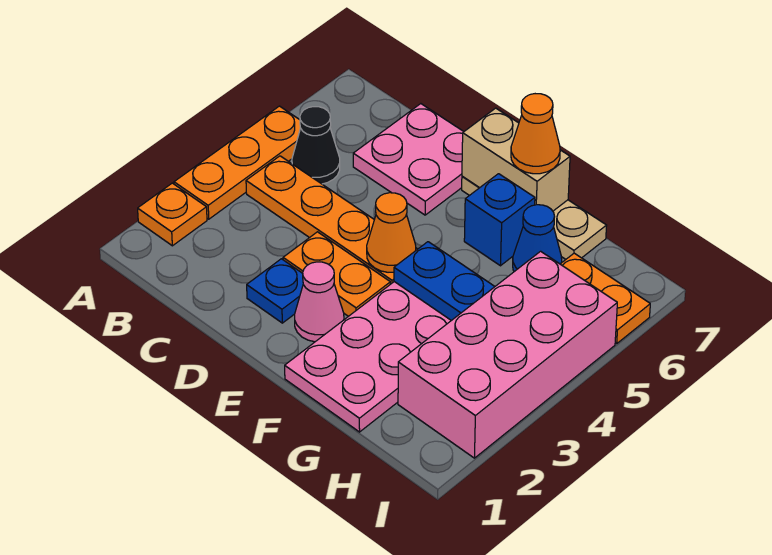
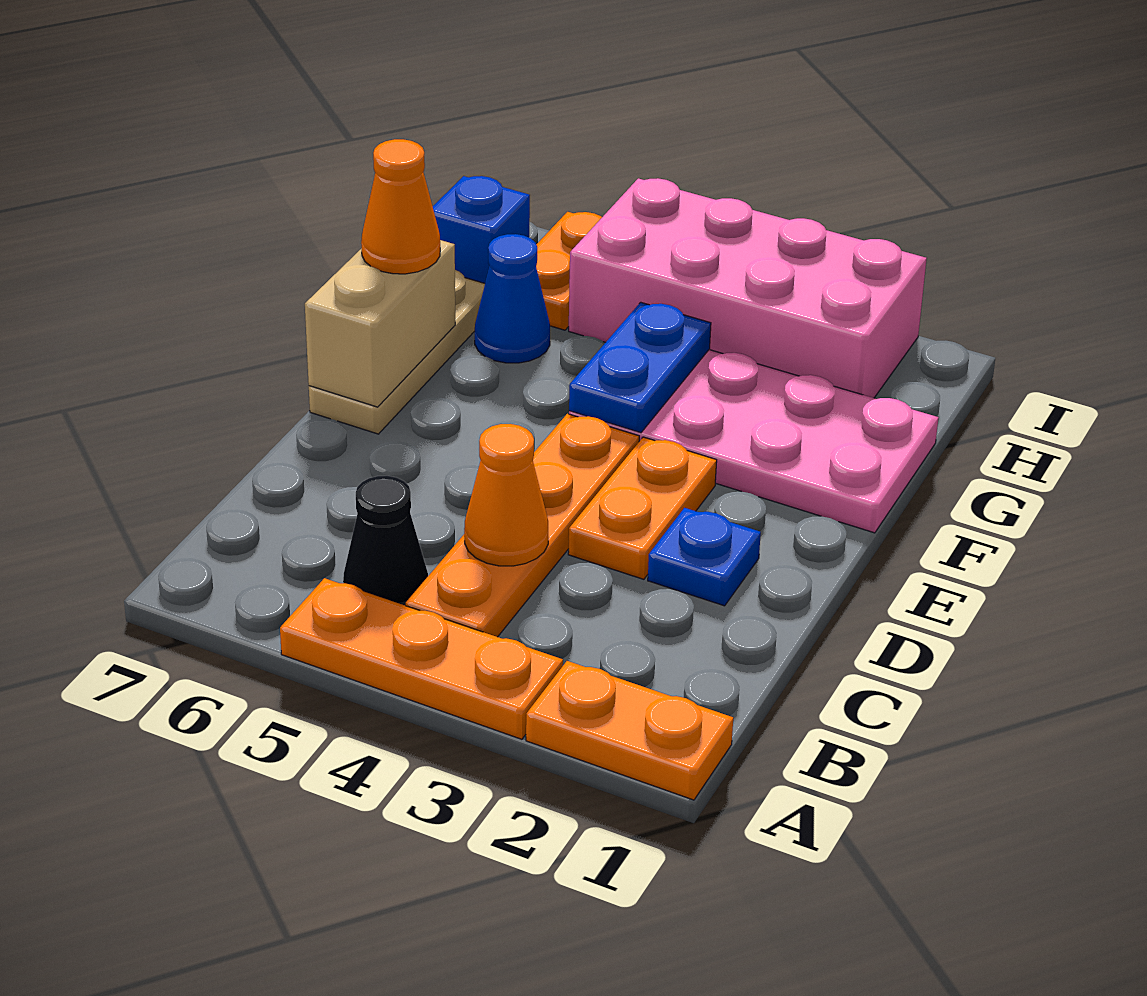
orange plate A2 level 1 -> orange plate A1:A2 level 1
pink plate C6:D7 level 1 -> none
pink cone E2 level 1 -> none
orange cone E4 level 2 -> orange cone C4 level 2
blue brick F6 level 1 -> blue brick H7 level 1

